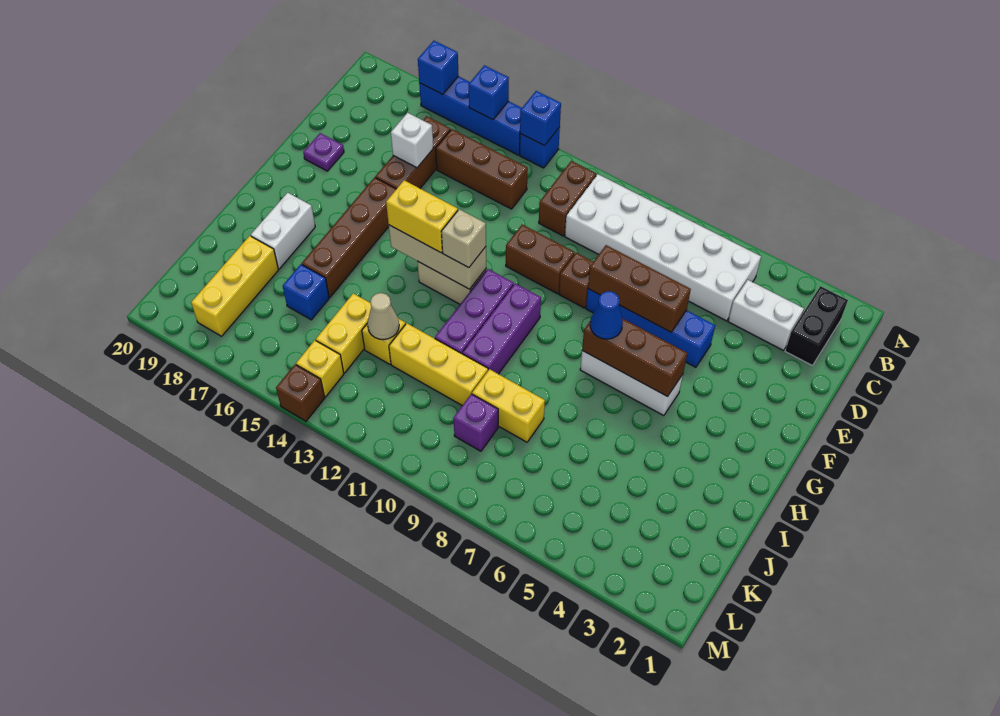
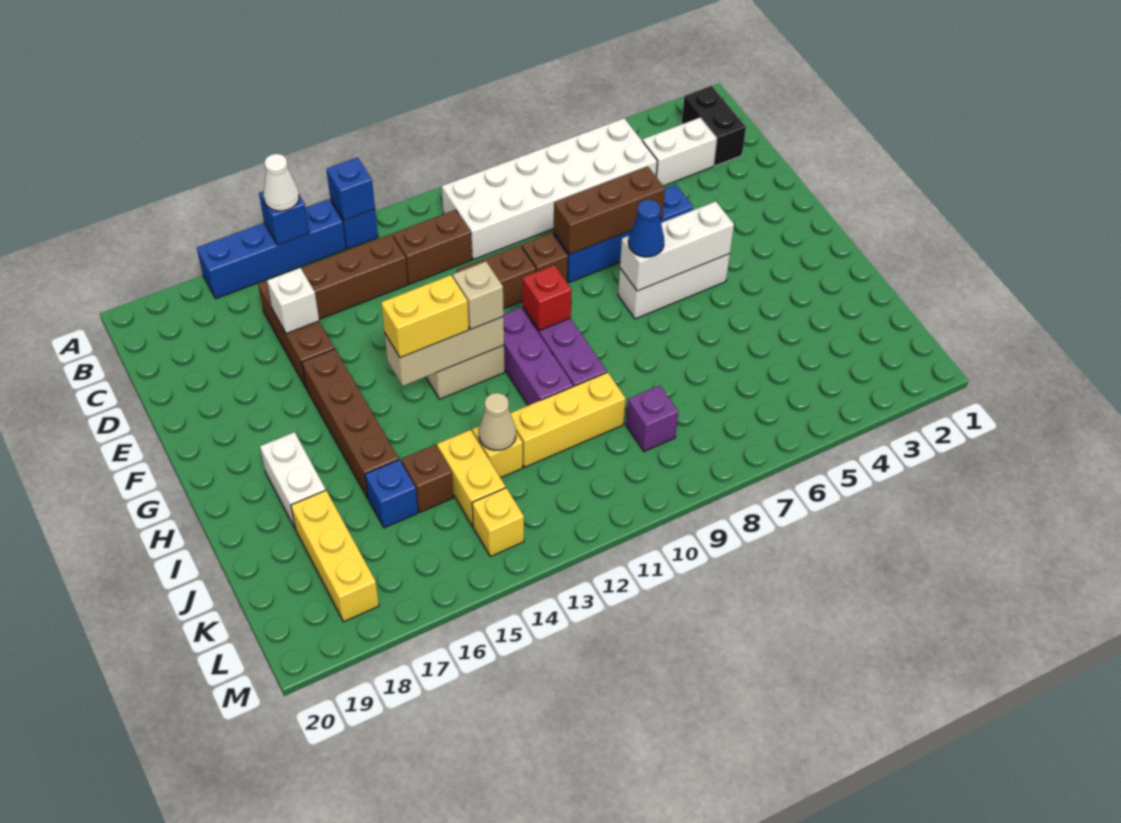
none -> white cone A15 level 3
blue brick A17 level 2 -> none
brown brick B11:C11 level 1 -> brown brick C11:C12 level 1
purple plate E19 level 1 -> none
brown brick G5:G7 level 2 -> white brick G5:G7 level 2
none -> red brick G10 level 2
yellow brick J8:J9 level 1 -> none
brown brick M14 level 1 -> brown brick J15 level 1

